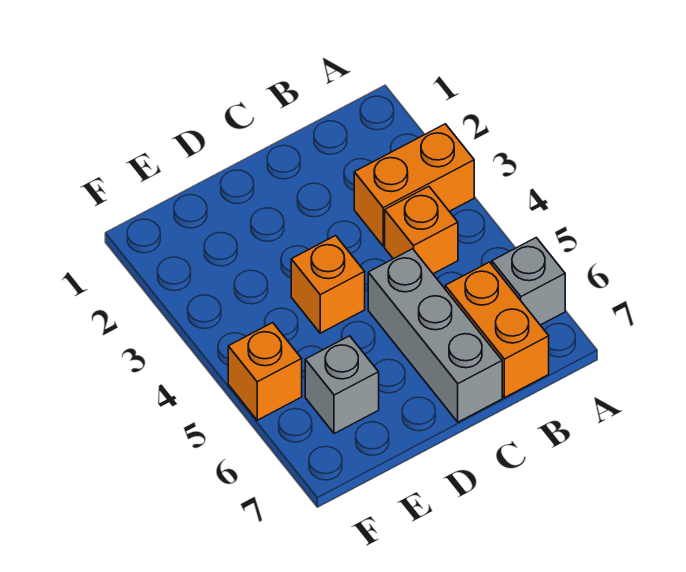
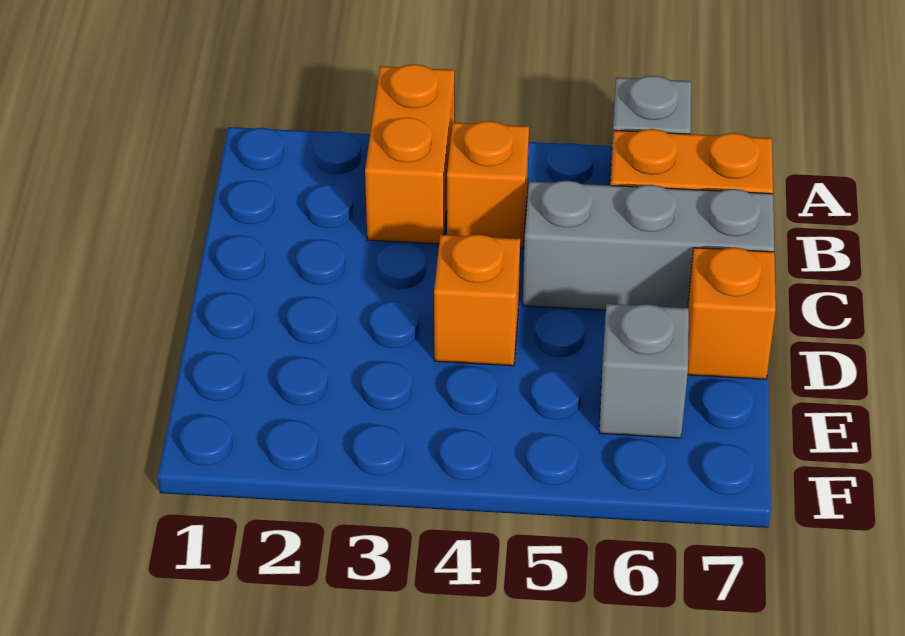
orange brick F5 level 1 -> orange brick D7 level 1

